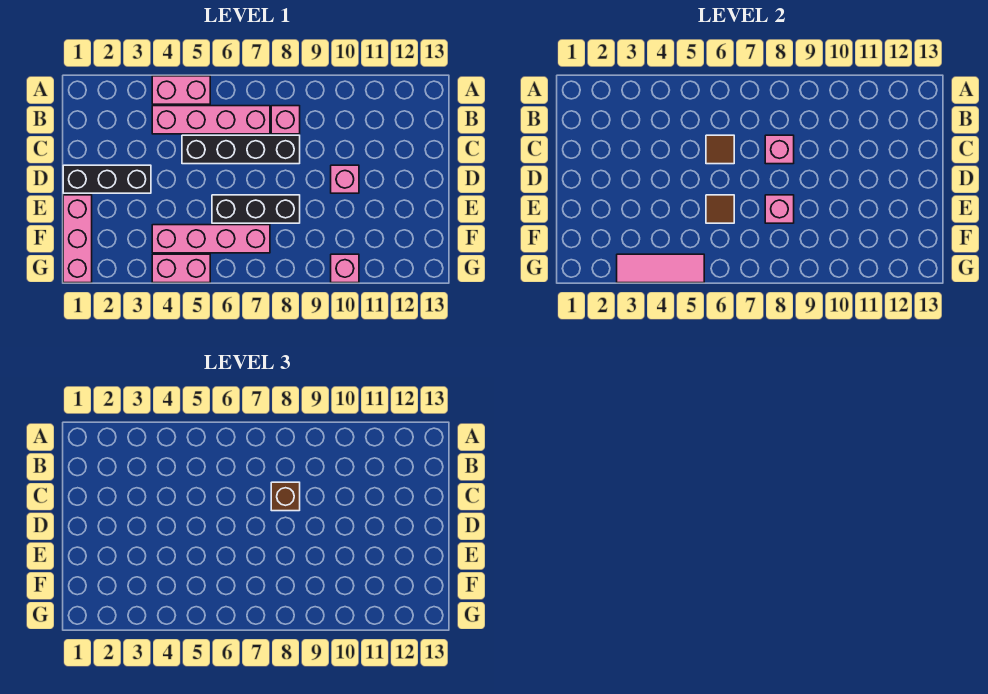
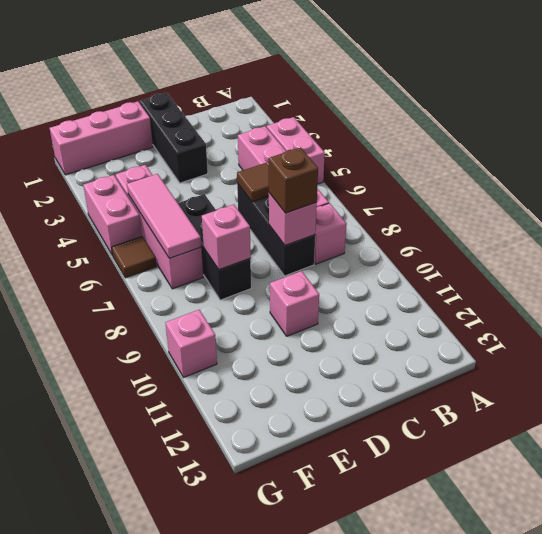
black brick C5:C8 level 1 -> black brick C6:C8 level 1
brown tile E6 level 2 -> brown tile G6 level 1
pink tile G3:G5 level 2 -> pink tile F5:F7 level 2

